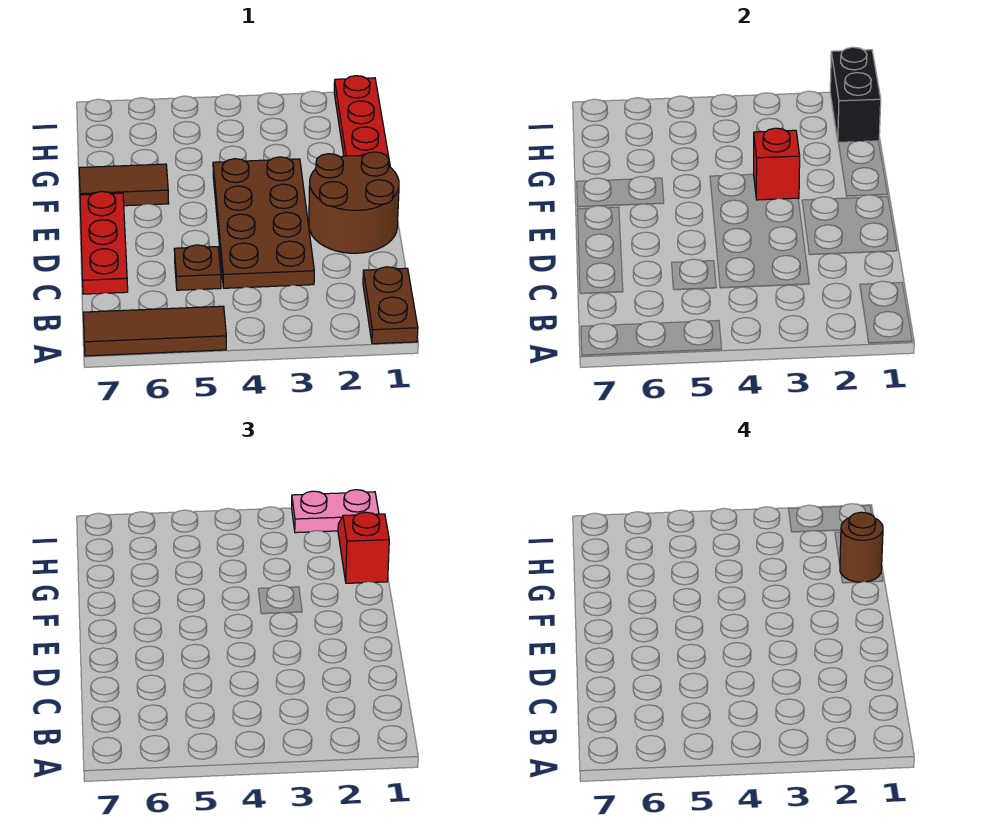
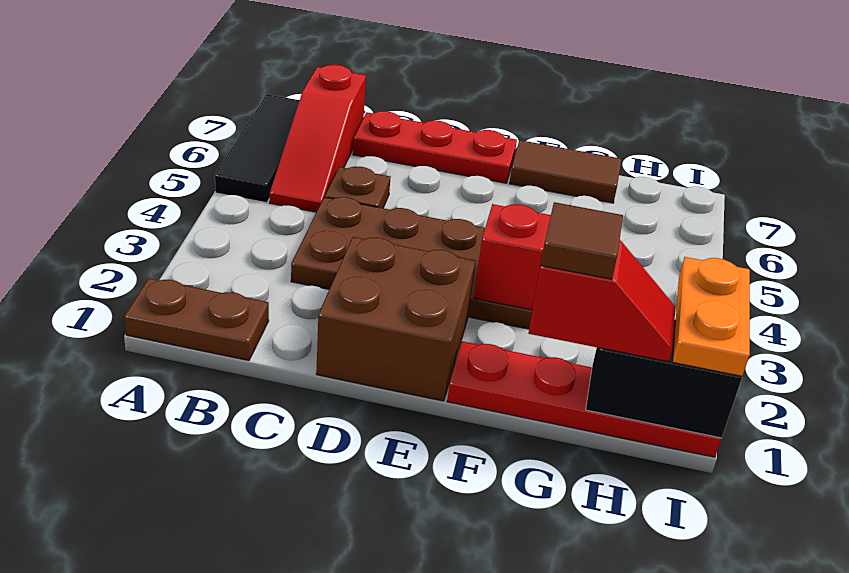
brown tile A5:A7 level 1 -> black tile A5:A7 level 1
none -> red slope B5:B7 level 1 top 7
brown round brick D1:E2 level 1 -> brown brick D1:E2 level 1
brown tile F6:F7 level 1 -> brown tile F7:G7 level 1
brown round brick G1 level 4 -> brown tile G1 level 4
pink plate I1:I2 level 3 -> orange plate I1:I2 level 3

